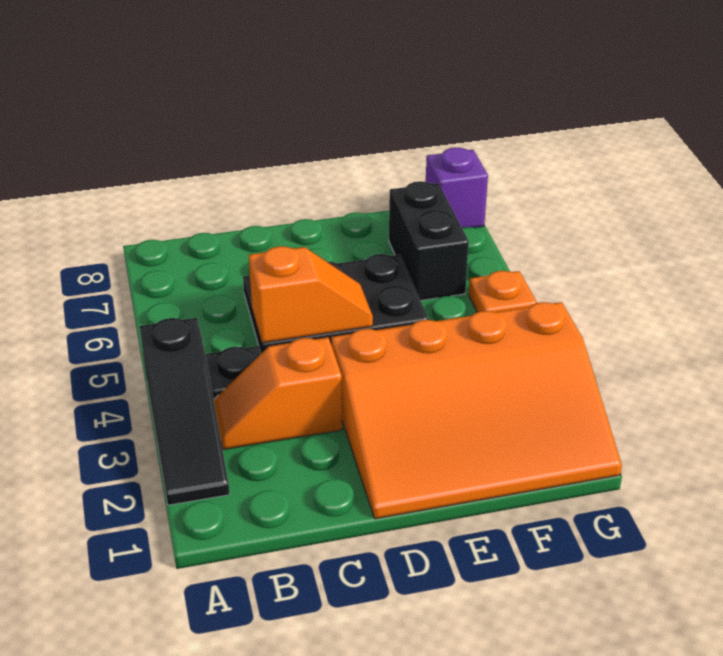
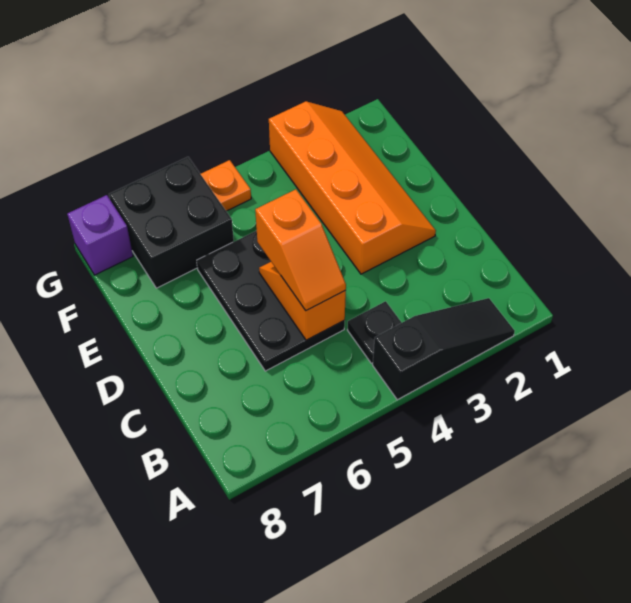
orange slope B3:C3 level 1 top C -> orange slope C5:D5 level 3 top D
orange slope D1:G3 level 1 top 3 -> orange slope D2:G3 level 1 top 3
black brick F6:F7 level 1 -> black brick F6:G7 level 1

